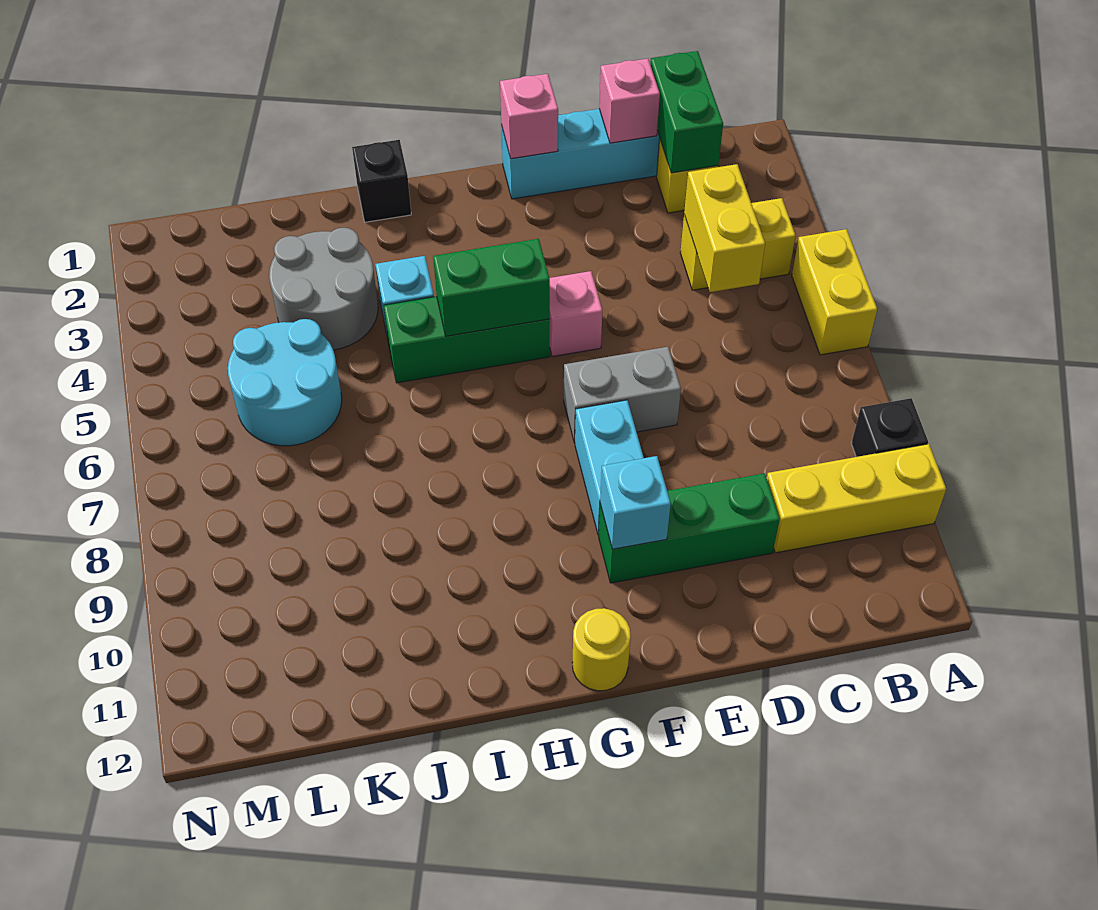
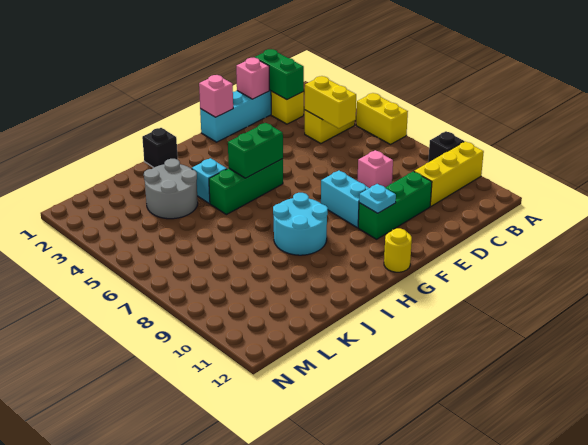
grey brick E7:F7 level 1 -> none
pink brick F5 level 1 -> pink brick D8 level 1
cyan brick F10 level 2 -> cyan plate F10 level 2
cyan round brick K5:L6 level 1 -> cyan round brick H8:I9 level 1

